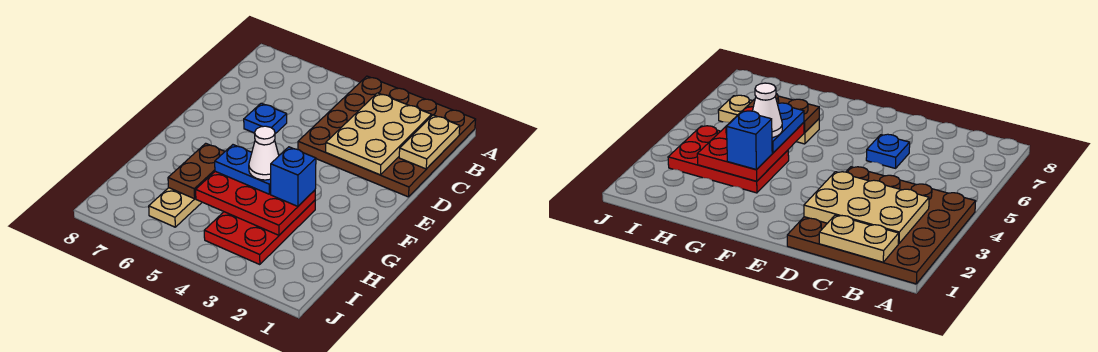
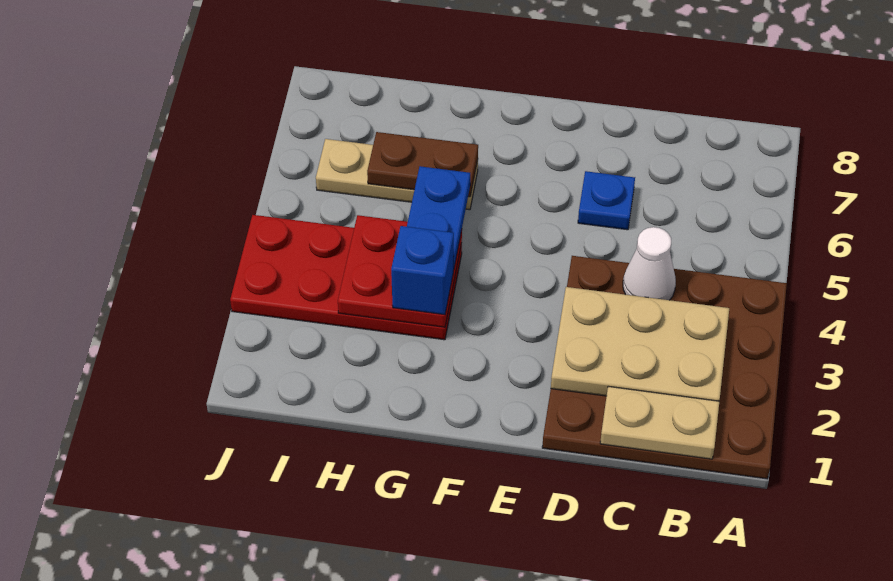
red plate G3:I4 level 1 -> red plate G3:J4 level 1
red plate G3:H5 level 2 -> red plate G3:H4 level 2
white cone G4 level 4 -> white cone C4 level 2

